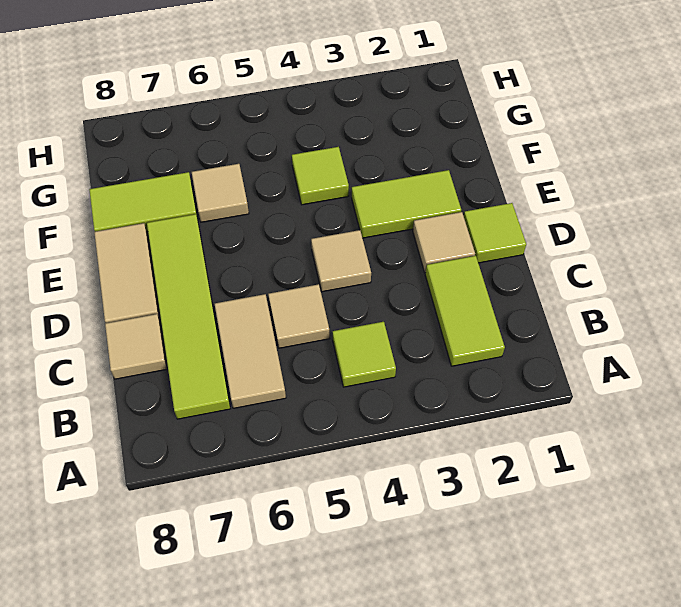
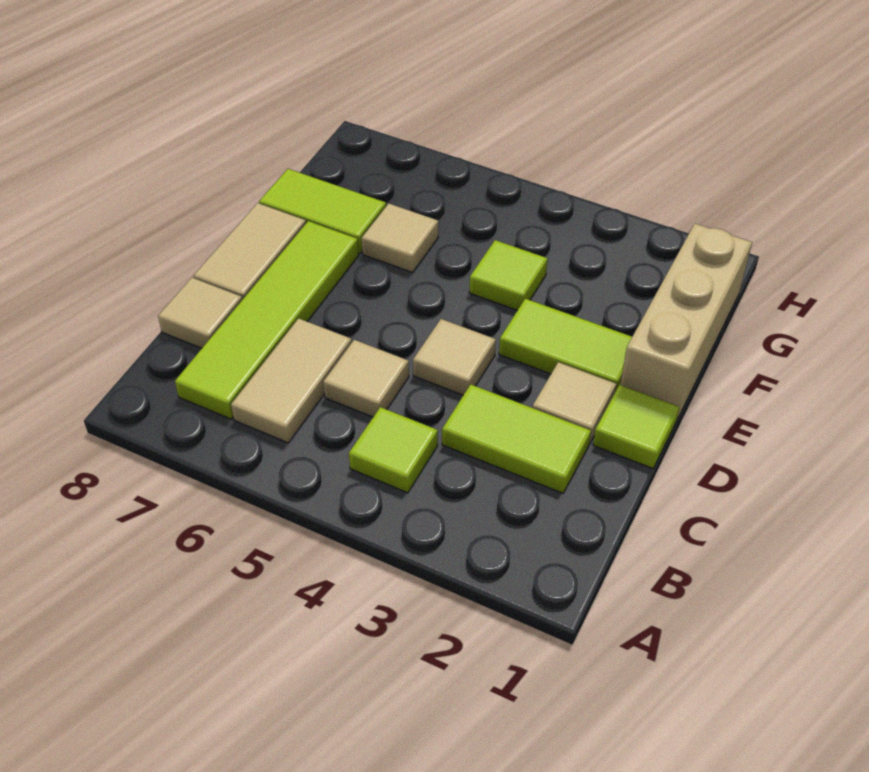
lime tile B2:C2 level 1 -> lime tile C2:C3 level 1
none -> tan brick E1:G1 level 1

